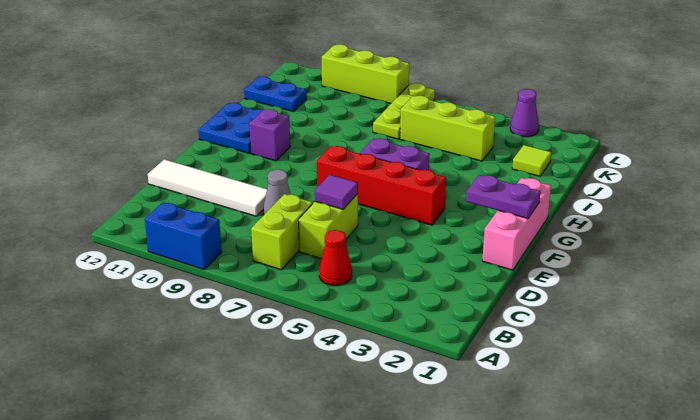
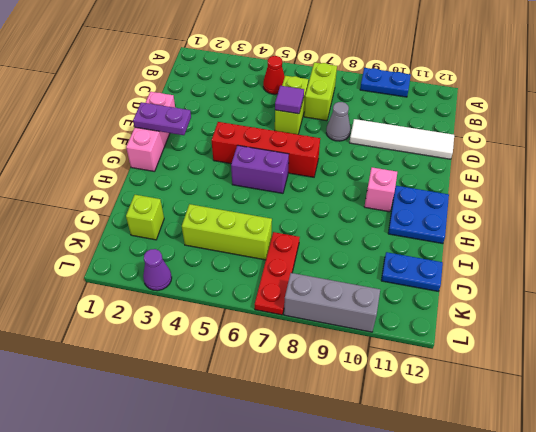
blue brick A9:A10 level 1 -> blue plate A9:A10 level 1
purple brick G10 level 1 -> pink brick G10 level 1
lime tile J2 level 1 -> lime brick J2 level 1
lime plate J7:L7 level 1 -> red plate J7:L7 level 1
lime brick L8:L10 level 1 -> grey brick L8:L10 level 1

